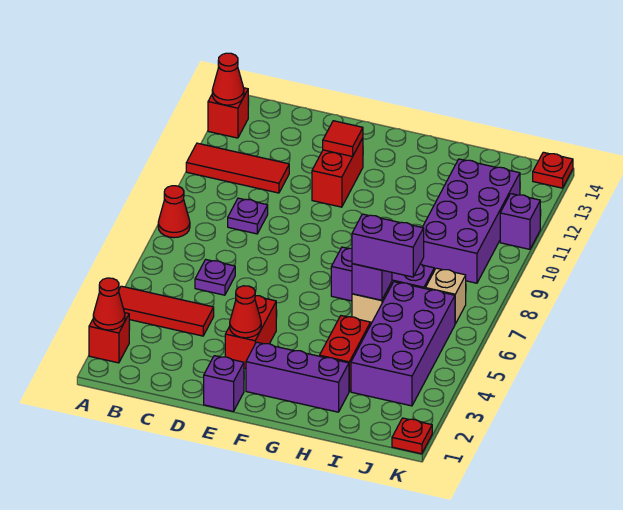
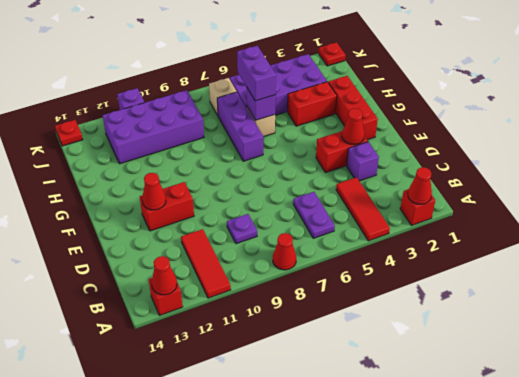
purple plate C6 level 1 -> purple plate B6:C6 level 1
purple brick E1 level 1 -> purple brick D3 level 1
red tile E12 level 2 -> red cone E12 level 2
purple brick F2:H2 level 1 -> red brick F2:H2 level 1

